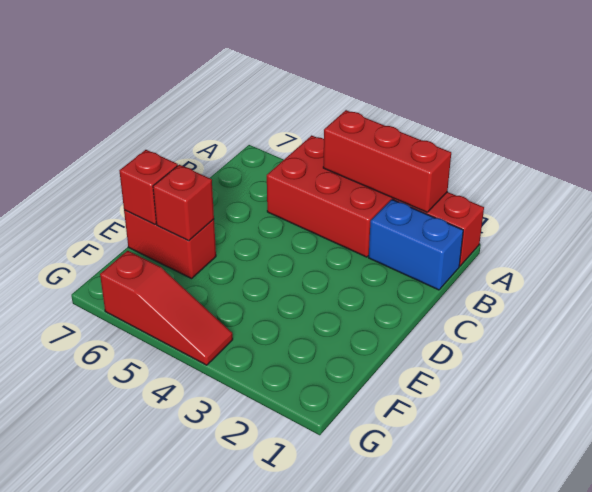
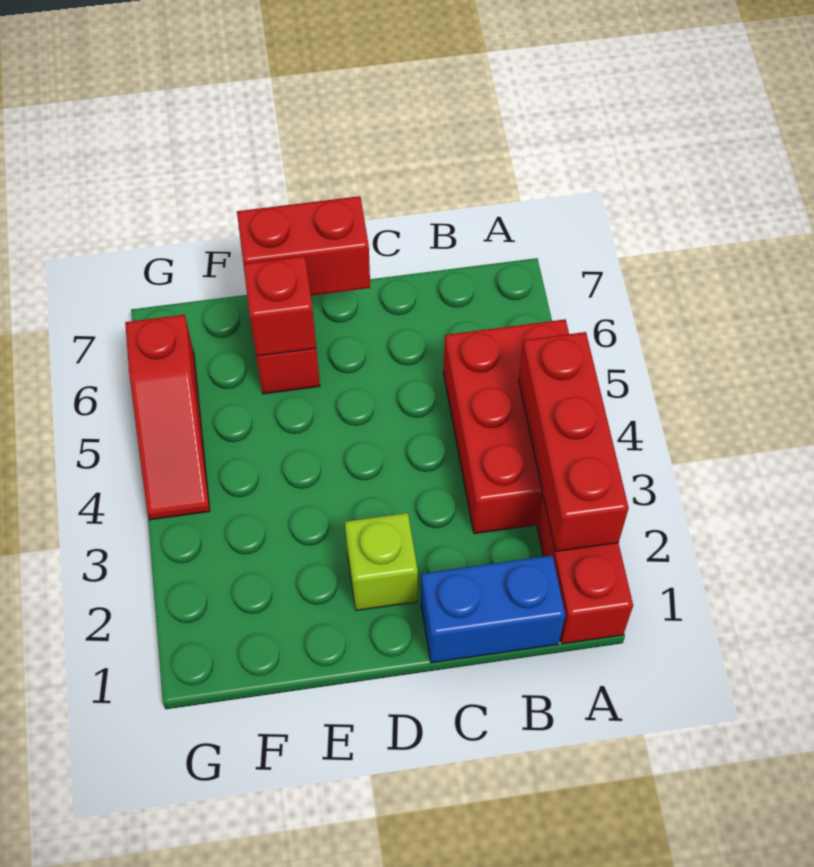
blue brick B1:B2 level 1 -> blue brick B1:C1 level 1
none -> lime brick D2 level 1
red brick E7 level 2 -> red brick D7:E7 level 2

